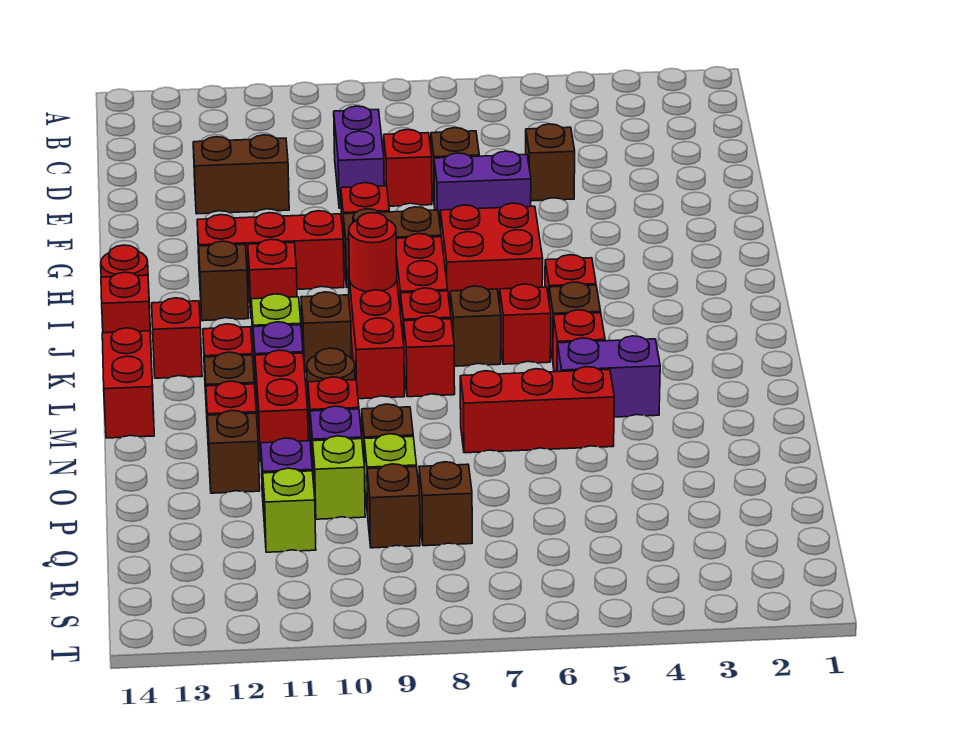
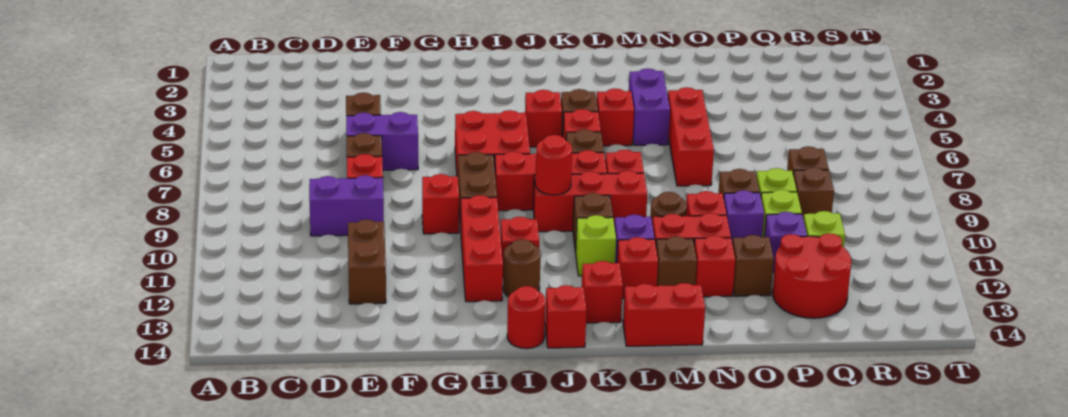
purple brick F6:F7 level 1 -> purple brick E6:F6 level 1
brown brick I12 level 1 -> brown round brick I12 level 1
none -> red round brick P12:Q13 level 1

